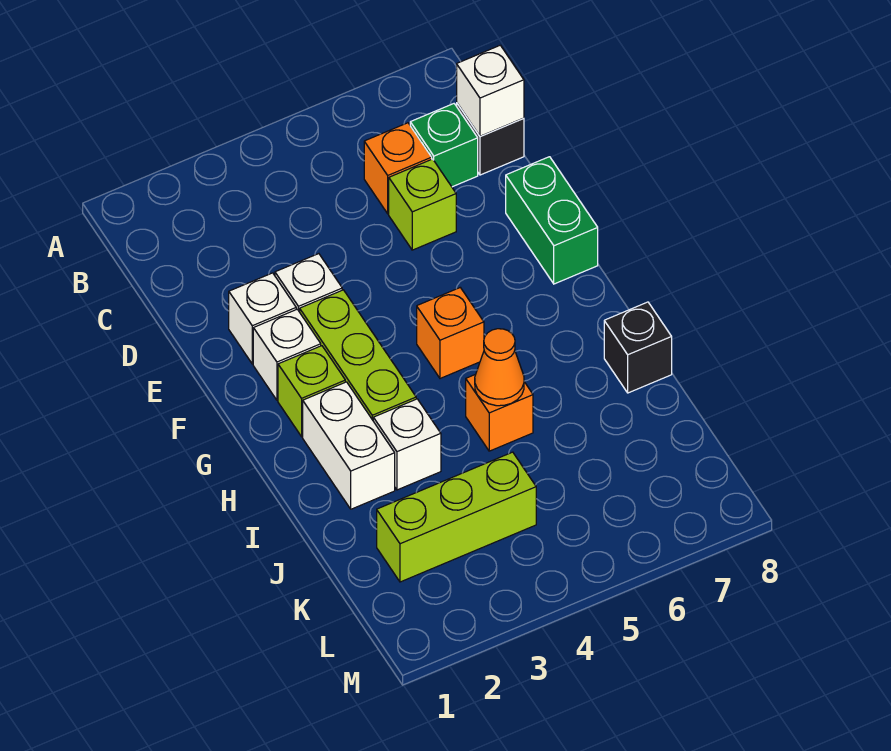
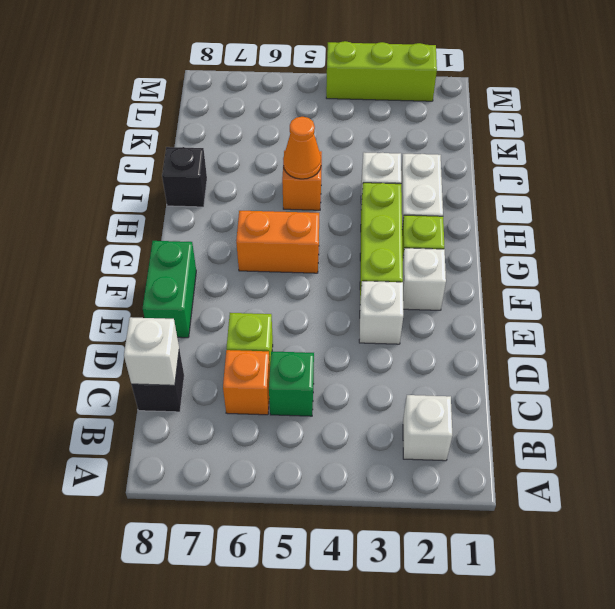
green brick C7 level 1 -> green brick C5 level 1
white brick E2 level 1 -> white brick B2 level 1
orange brick G5 level 1 -> orange brick G5:G6 level 1
lime brick K2:K4 level 1 -> lime brick M2:M4 level 1

